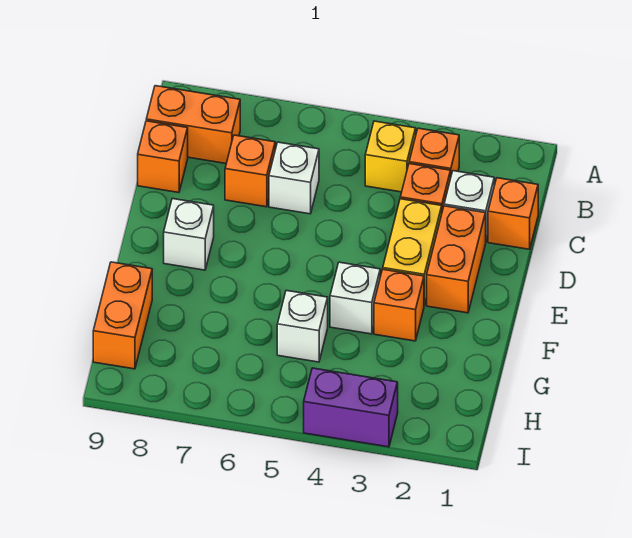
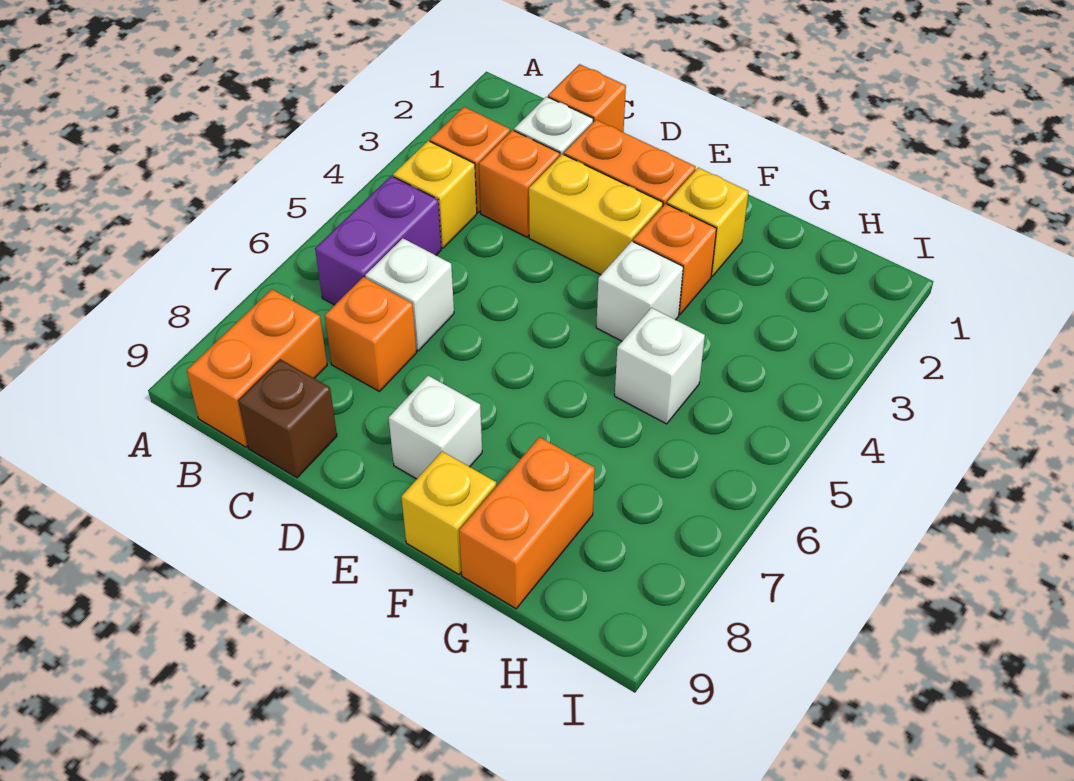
orange brick C9 level 1 -> brown brick C9 level 1
none -> yellow brick F2 level 1
none -> yellow brick F9 level 1
orange brick G9:H9 level 1 -> orange brick G8:G9 level 1
purple brick I3:I4 level 1 -> purple brick B5:B6 level 1

